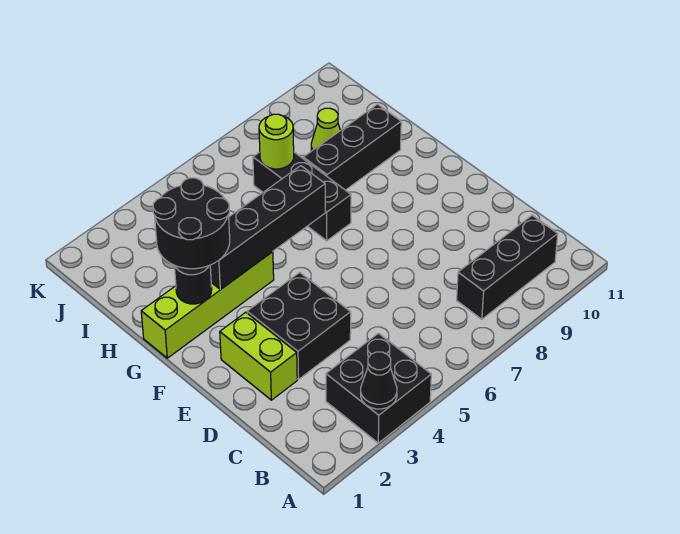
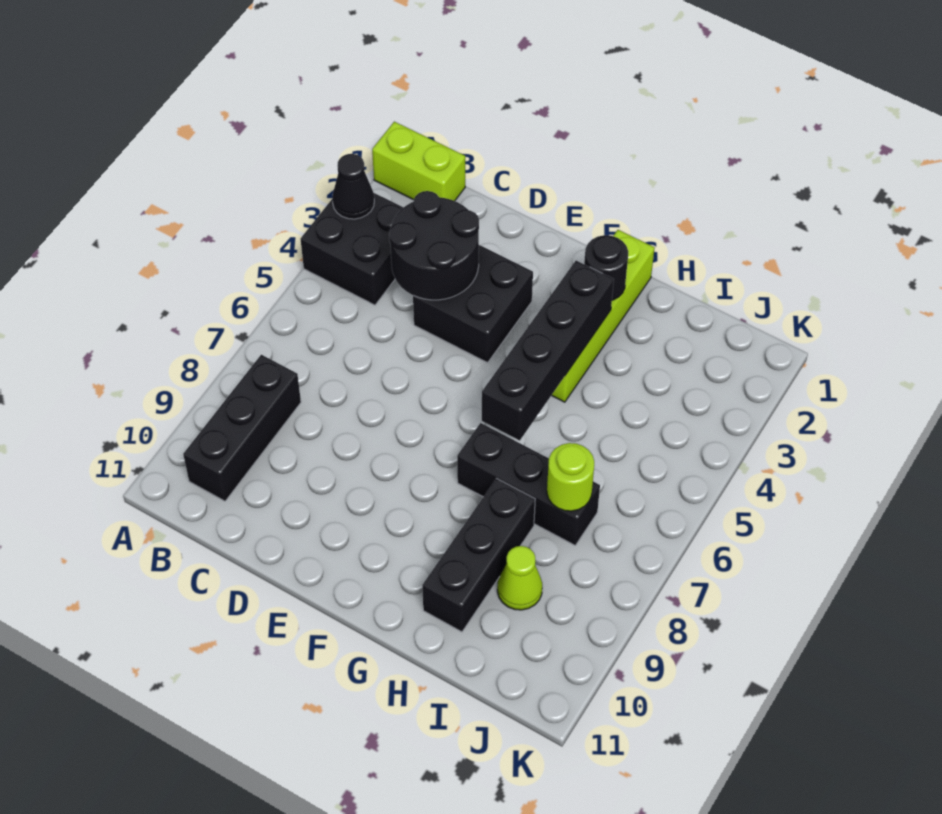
lime brick D2:E2 level 1 -> lime brick A1:B1 level 1
black round brick G2:H3 level 3 -> black round brick C3:D4 level 2

